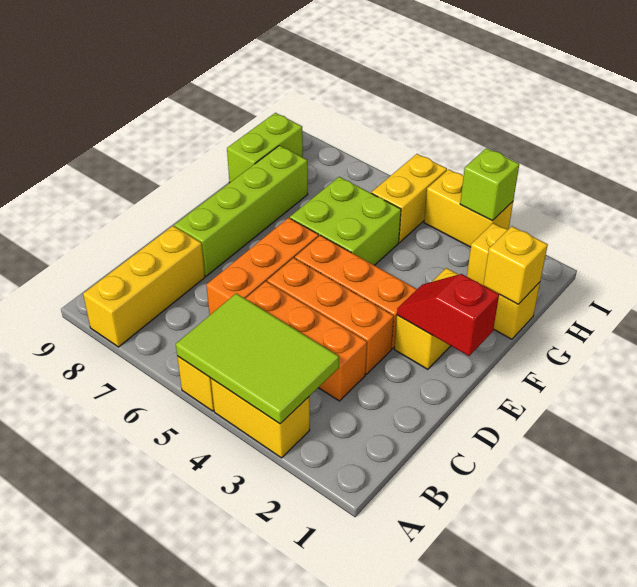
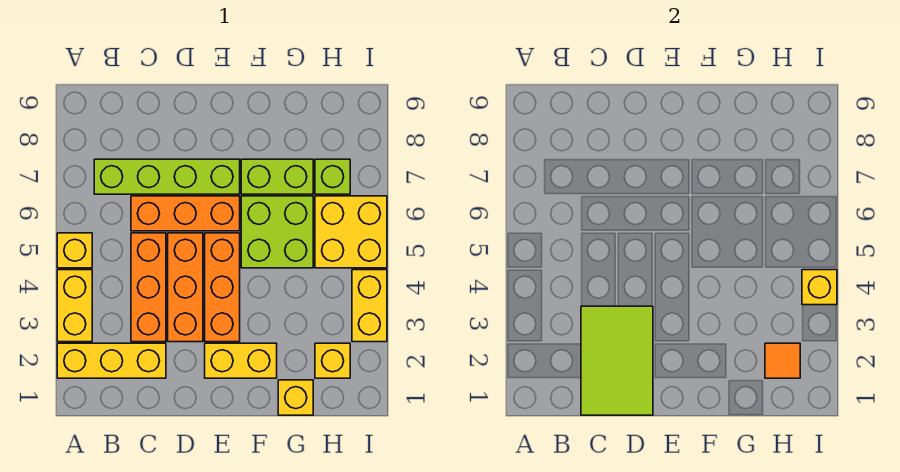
lime tile A3:B5 level 2 -> lime tile C1:D3 level 2
yellow brick A8:C8 level 1 -> yellow brick A2:C2 level 1
lime brick D8:G8 level 1 -> lime brick B7:E7 level 1
red slope E1:E2 level 2 top 1 -> none
yellow brick G1 level 2 -> yellow brick I4 level 2
lime brick G9:H9 level 1 -> lime brick F7:G7 level 1
none -> orange tile H2 level 2
yellow brick H5:I5 level 1 -> yellow brick H5:I6 level 1
lime brick I3 level 2 -> lime brick H7 level 1

